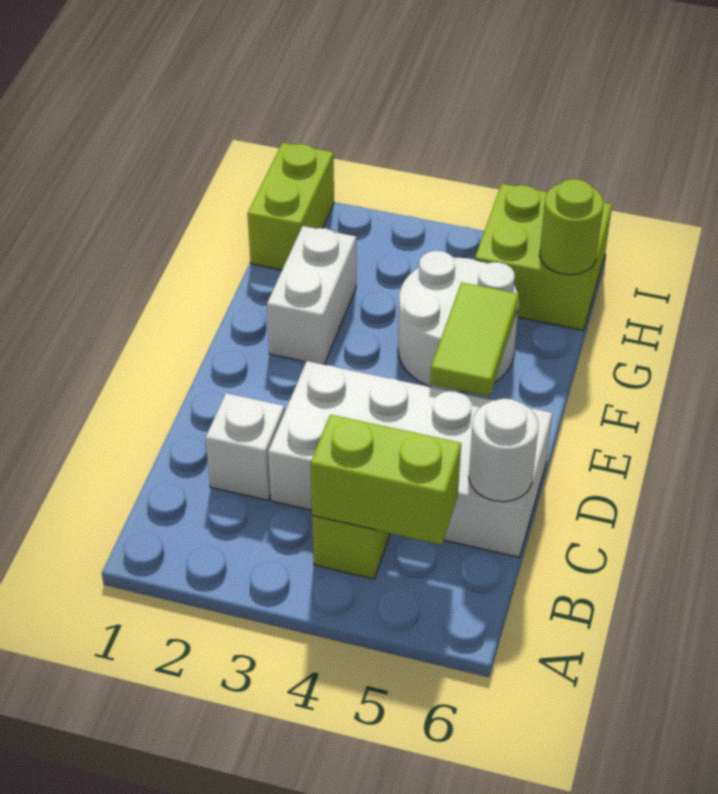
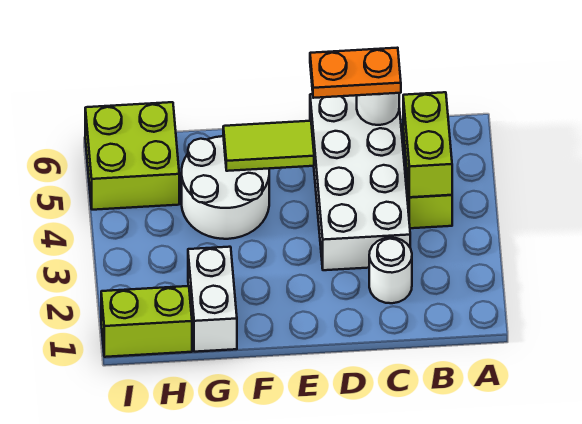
white brick C2 level 1 -> white round brick C2 level 1
none -> orange plate C6:D6 level 3
white brick F2:G2 level 1 -> white brick G1:G2 level 1
lime round brick H6 level 2 -> none

